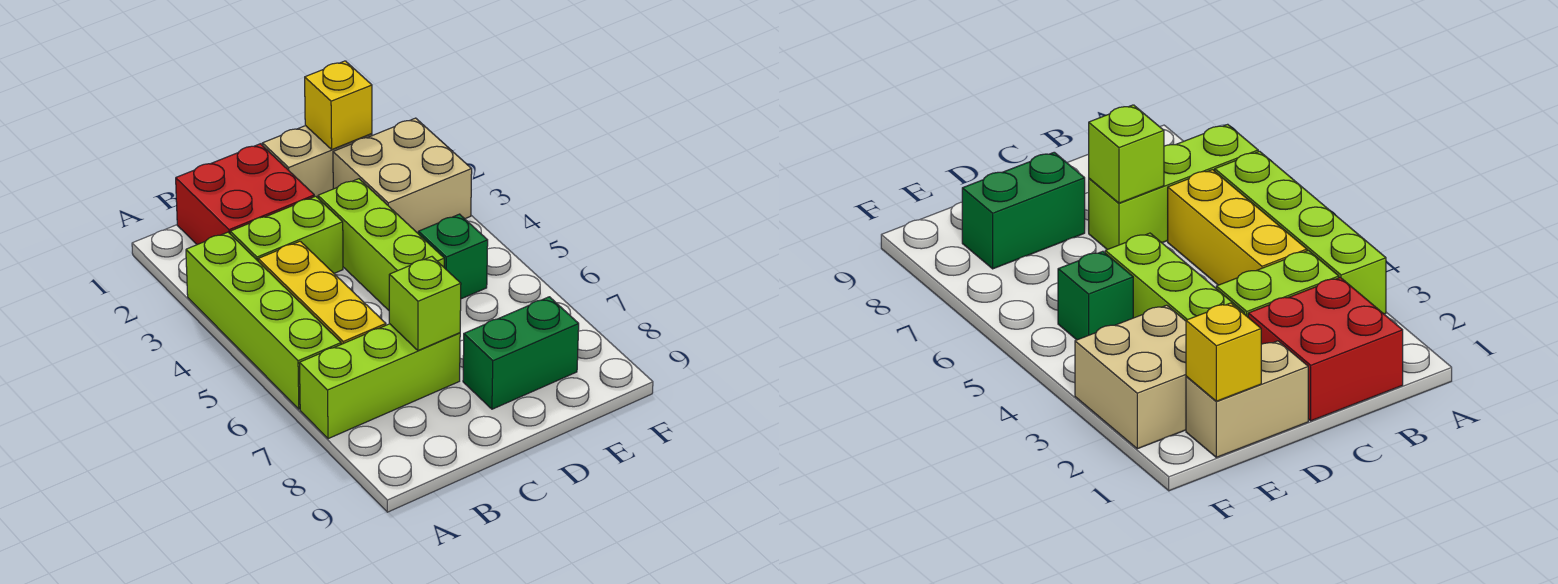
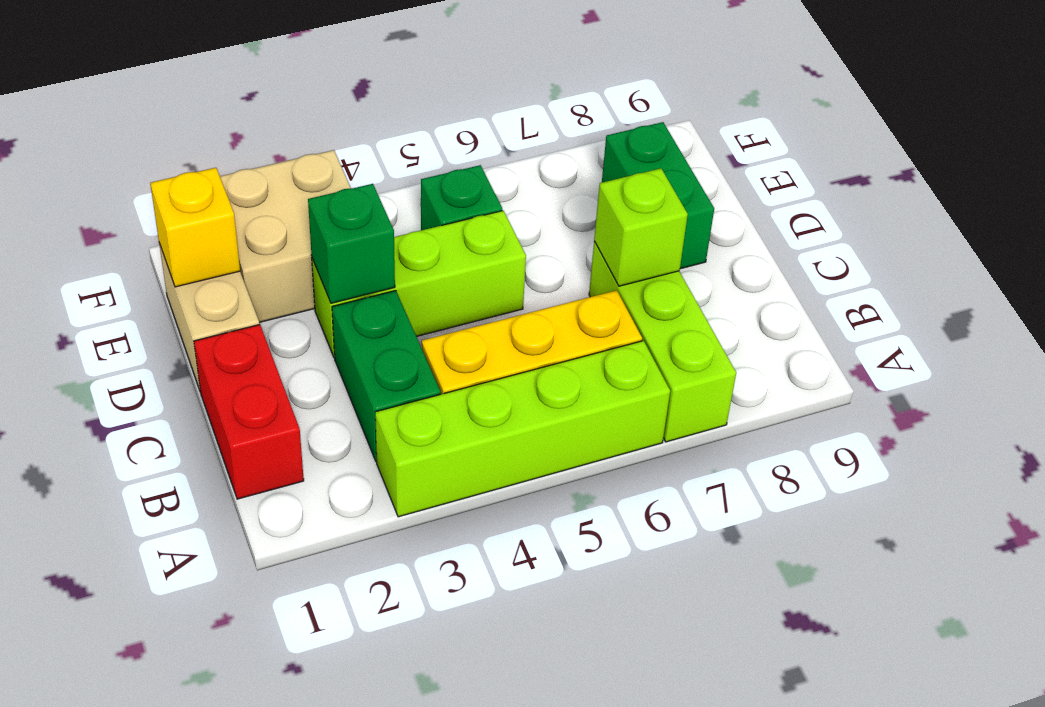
red brick B1:C2 level 1 -> red brick B1:C1 level 1
lime brick B3:C3 level 1 -> green brick B3:C3 level 1
none -> green brick D3 level 2

